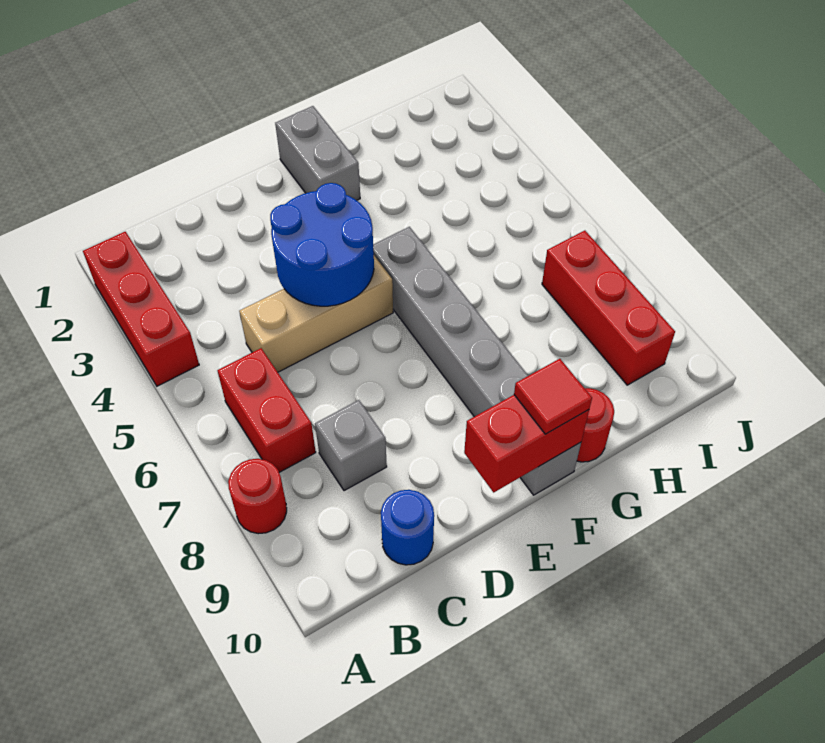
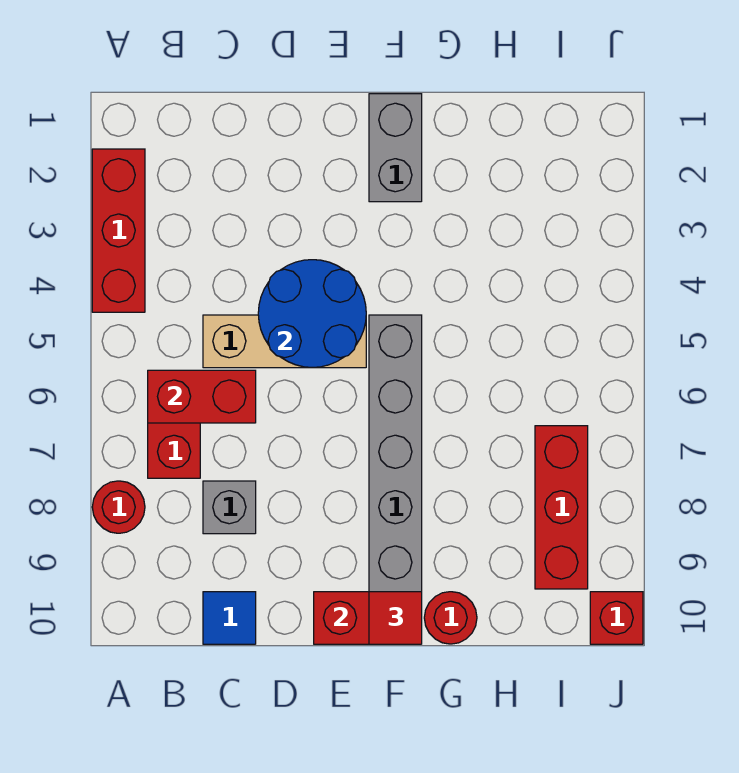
none -> red brick B6:C6 level 2
blue round brick C10 level 1 -> blue tile C10 level 1
none -> red brick J10 level 1

